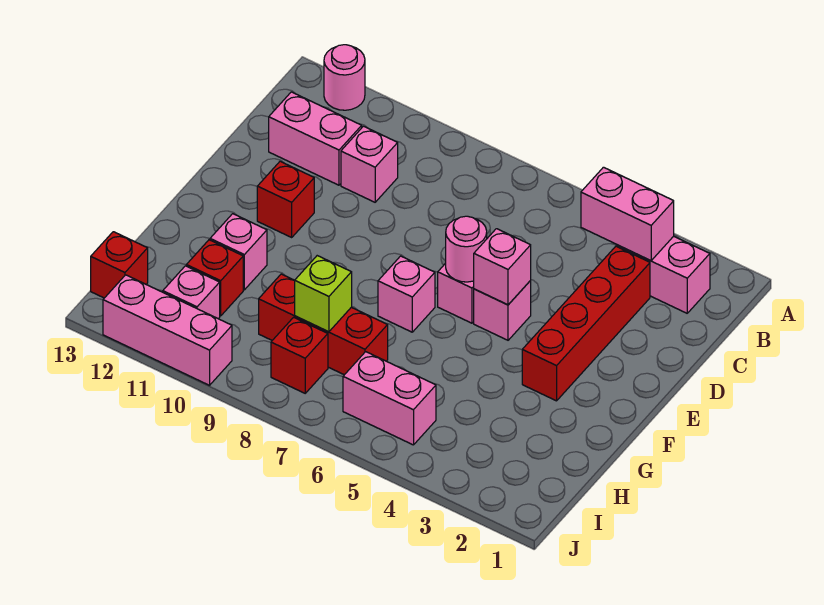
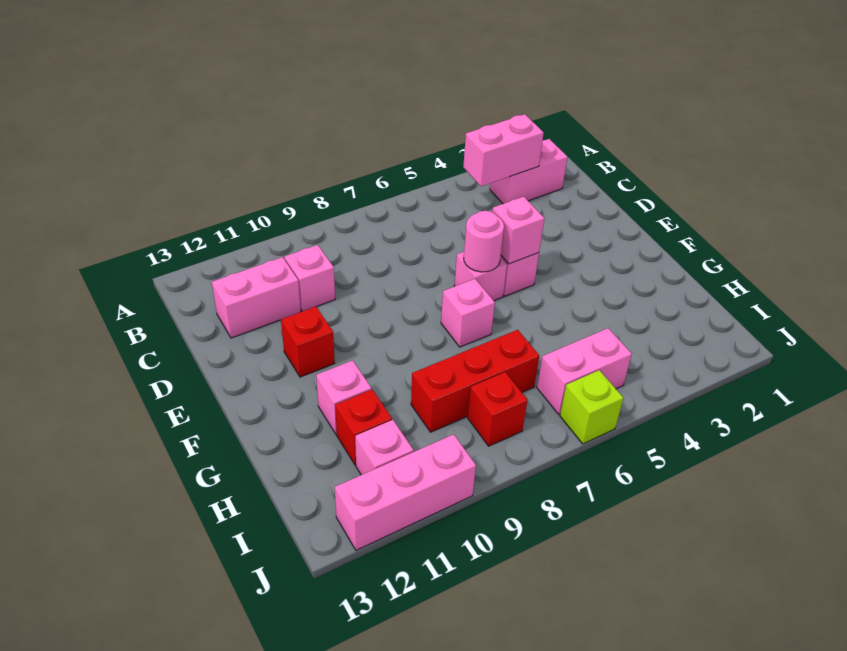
pink round brick A12 level 1 -> none
red brick C3:F3 level 1 -> none
lime brick H8 level 2 -> lime brick J6 level 1
red brick I13 level 1 -> none

